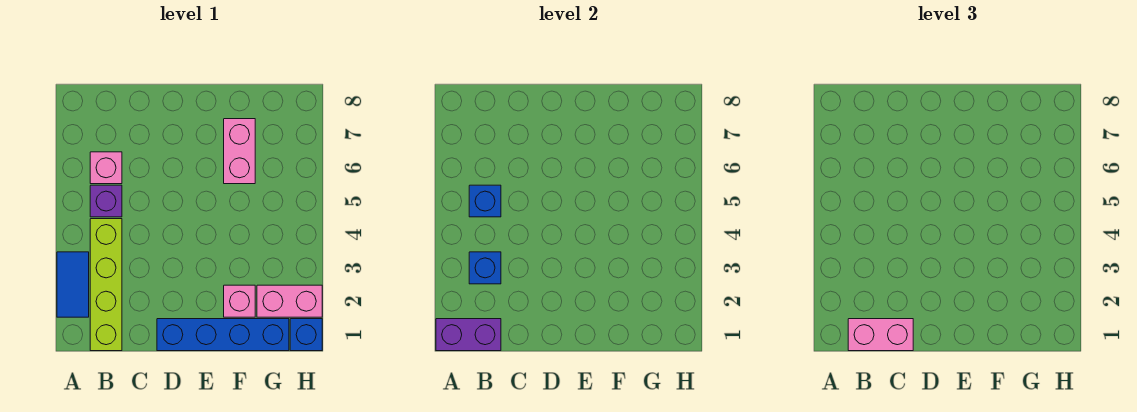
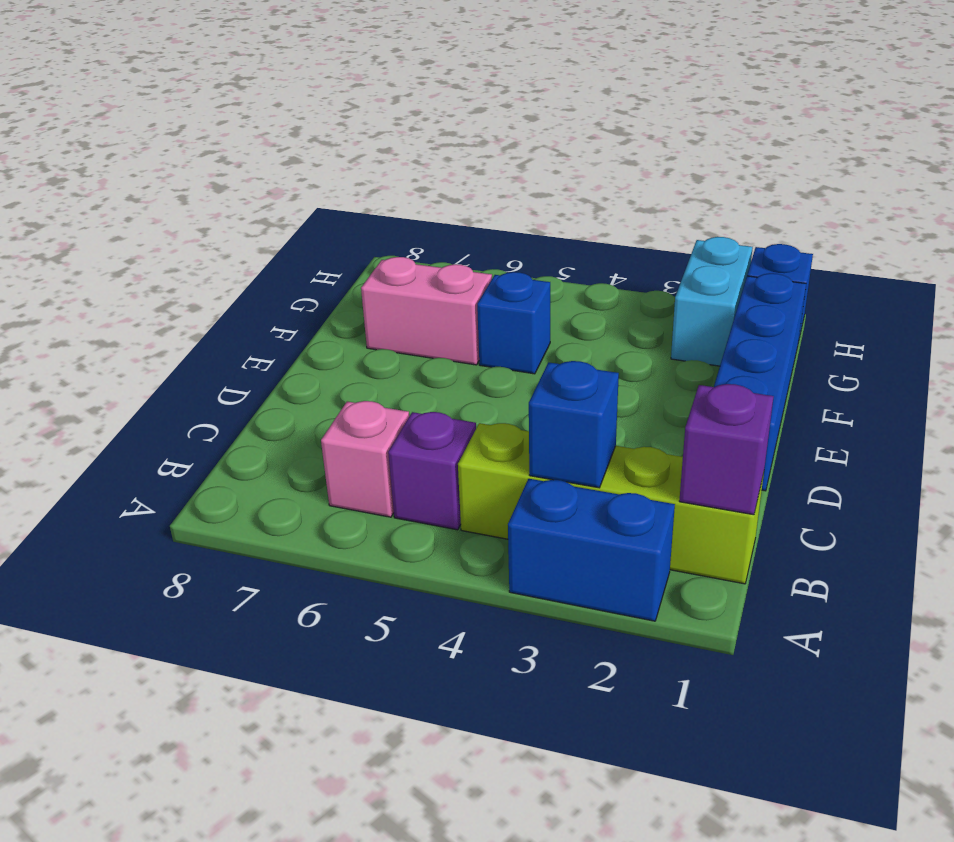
purple brick A1:B1 level 2 -> purple brick B1 level 2
blue tile A2:A3 level 1 -> blue brick A2:A3 level 1
pink brick B1:C1 level 3 -> none
blue brick B5 level 2 -> blue brick F5 level 1
pink brick F2 level 1 -> none
pink brick G2:H2 level 1 -> cyan brick G2:H2 level 1

